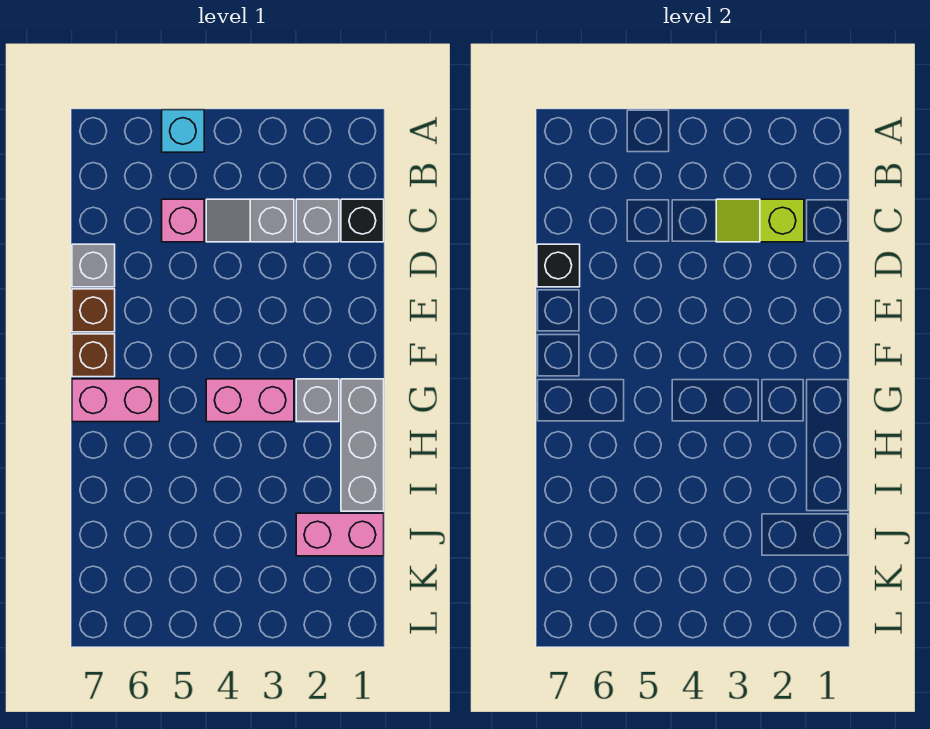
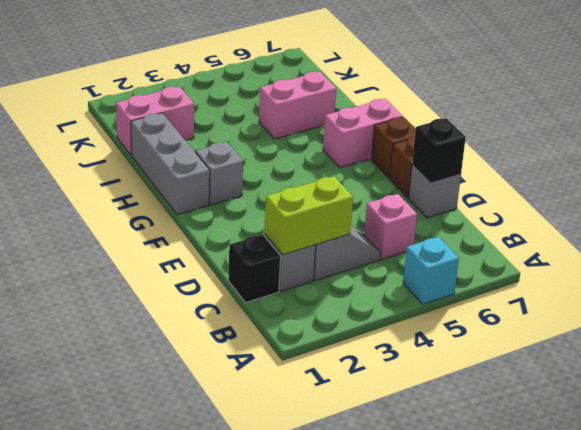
lime slope C2:C3 level 2 top 2 -> lime brick C2:C3 level 2
pink brick G3:G4 level 1 -> pink brick I5:I6 level 1

